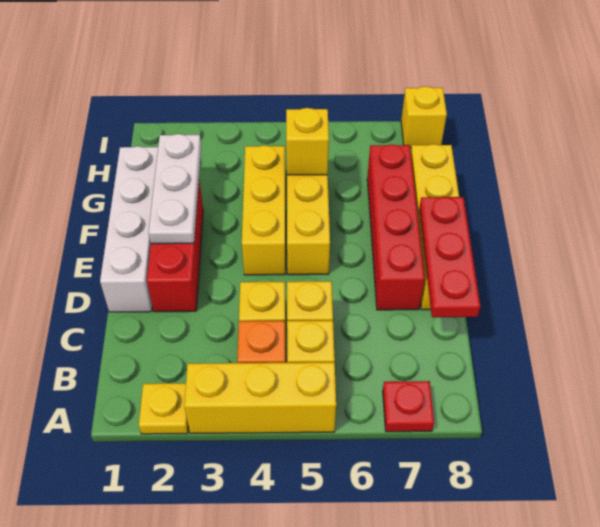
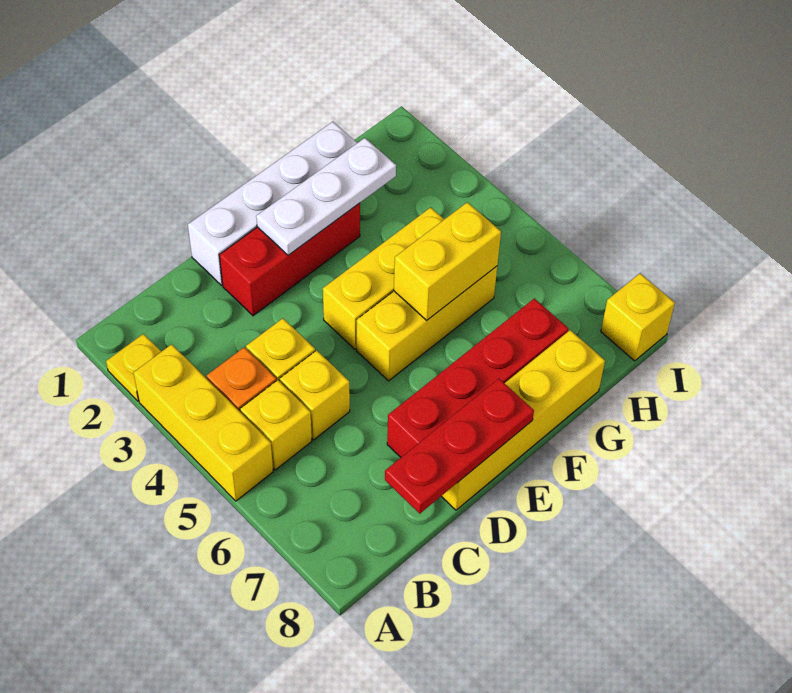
red plate A7 level 1 -> none
yellow brick G5 level 2 -> yellow brick F5:G5 level 2

